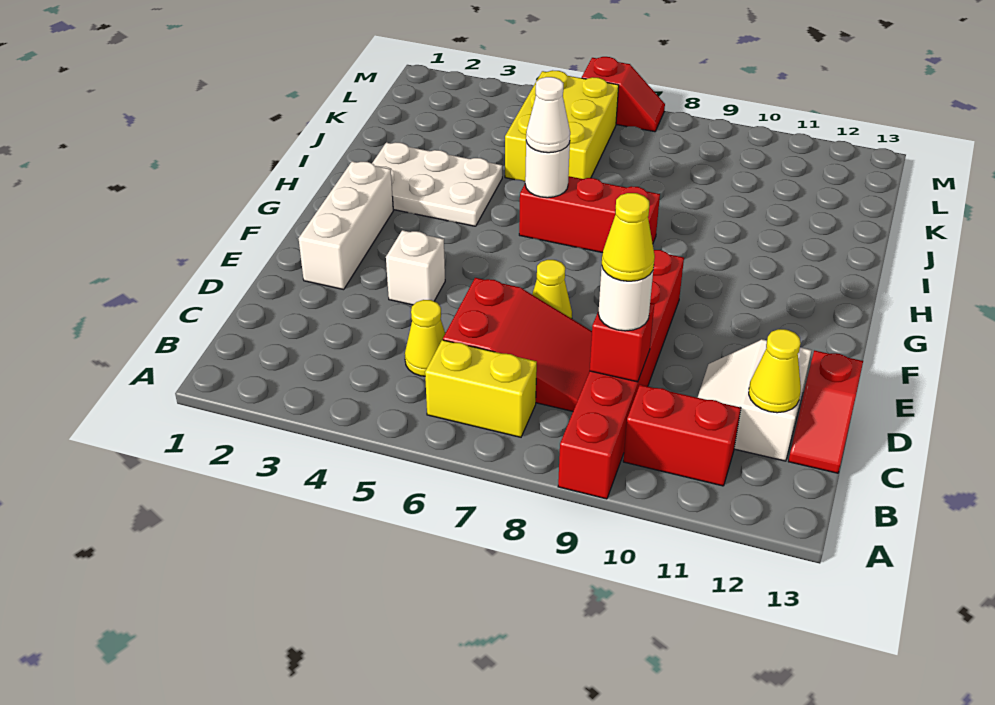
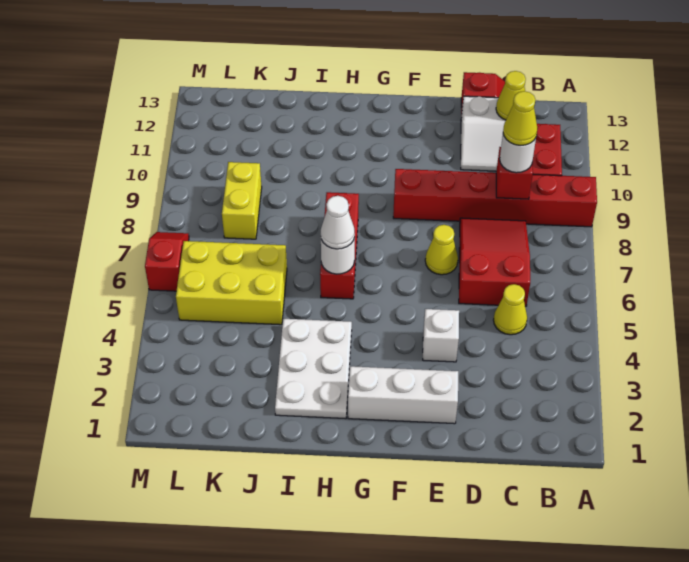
yellow brick B6:B7 level 1 -> yellow brick K8:K9 level 1

